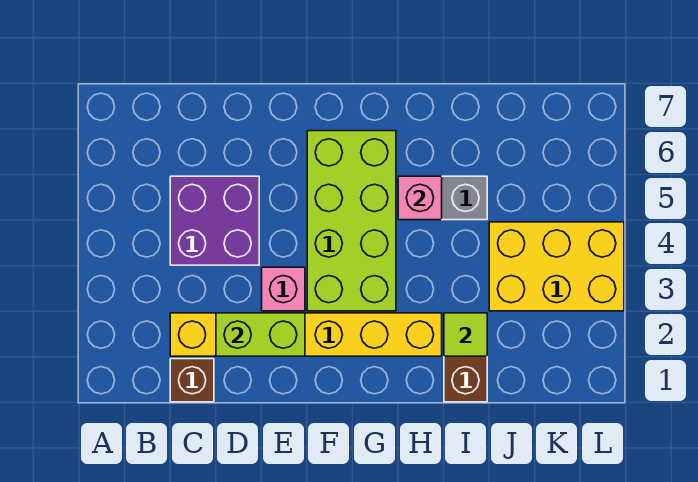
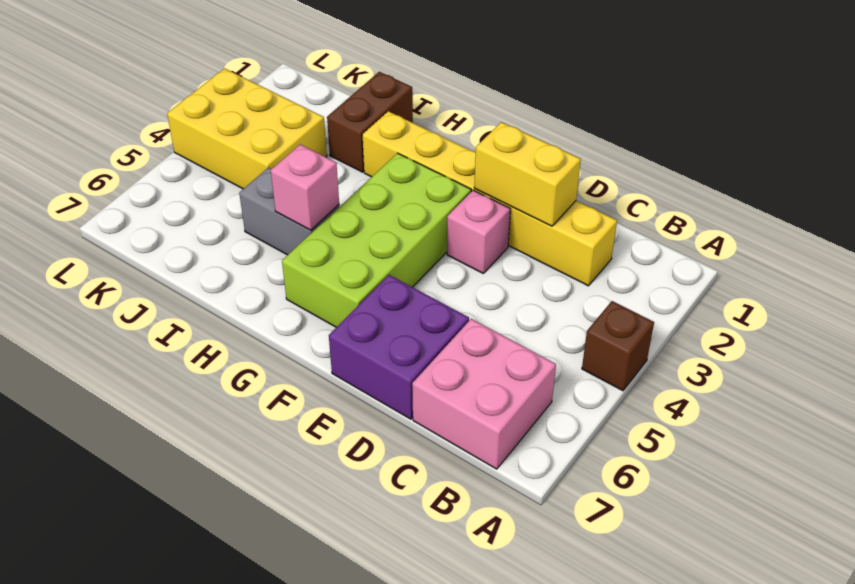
none -> pink brick B6:C7 level 1
brown brick C1 level 1 -> brown brick A4 level 1
purple brick C4:D5 level 1 -> purple brick D6:E7 level 1
lime brick D2:E2 level 2 -> yellow brick D2:E2 level 2
lime tile I2 level 2 -> none

